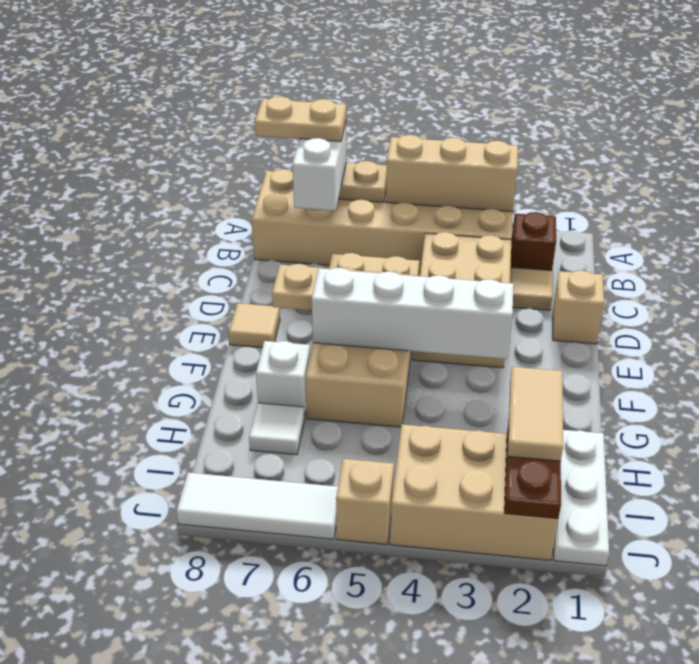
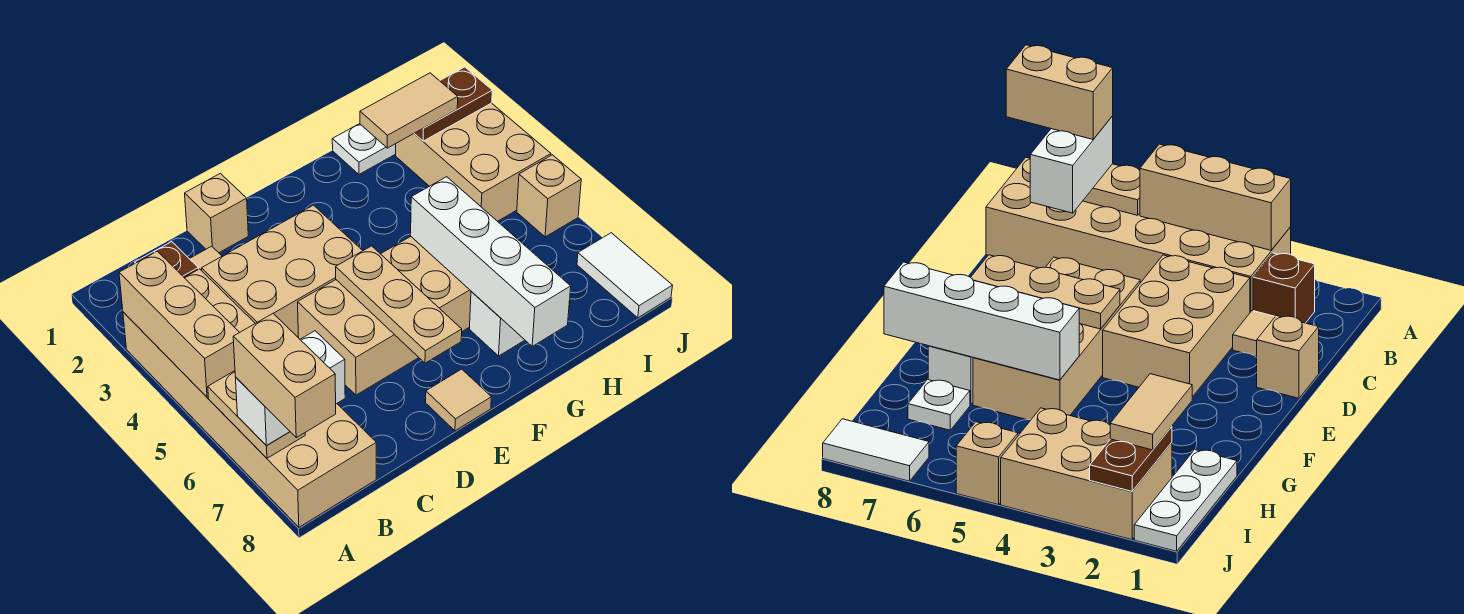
tan plate A7:A8 level 4 -> tan brick A7:A8 level 4
white brick F3:F6 level 2 -> white brick G5:G8 level 2
white tile H7 level 1 -> white plate H7 level 1
white tile J6:J8 level 1 -> white tile J7:J8 level 1

